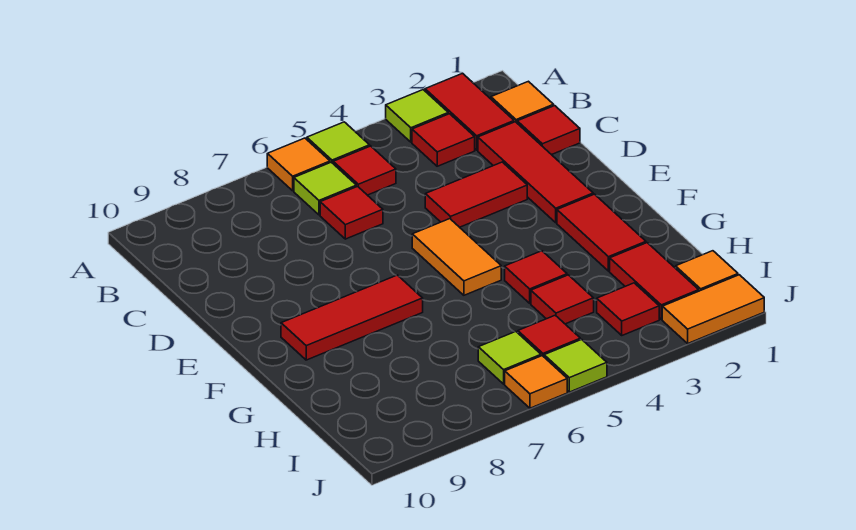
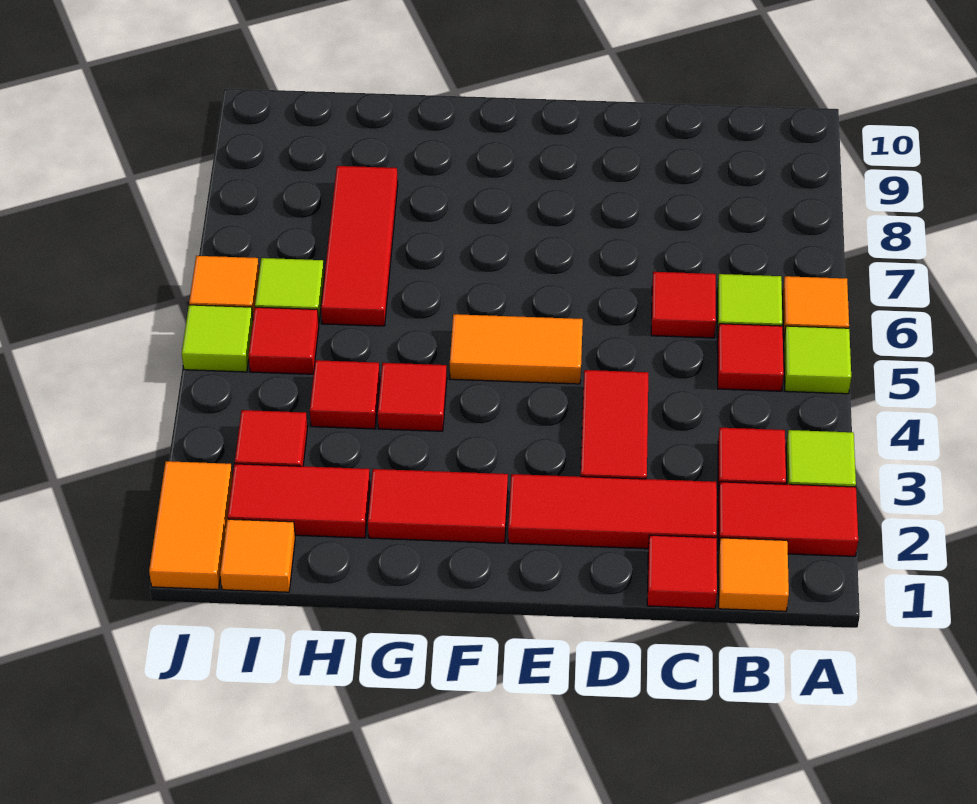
red tile F7:F9 level 1 -> red tile H6:H8 level 1

